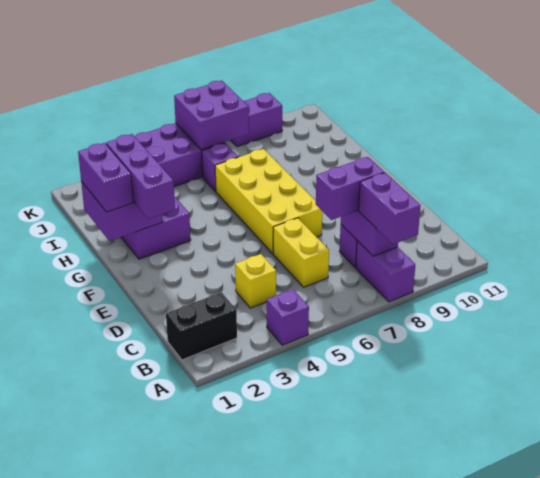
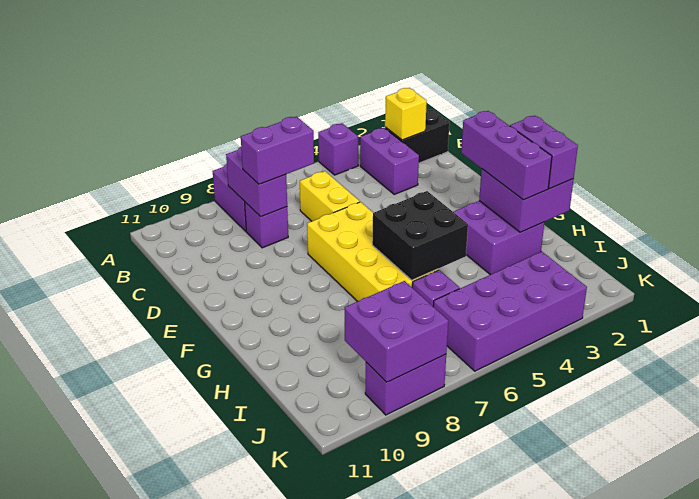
purple brick A8:B8 level 3 -> purple brick B3:C3 level 1
yellow brick C4 level 1 -> yellow brick B2 level 2
none -> black brick G5:H6 level 2
purple brick J6:K7 level 2 -> purple brick J8:K9 level 2

